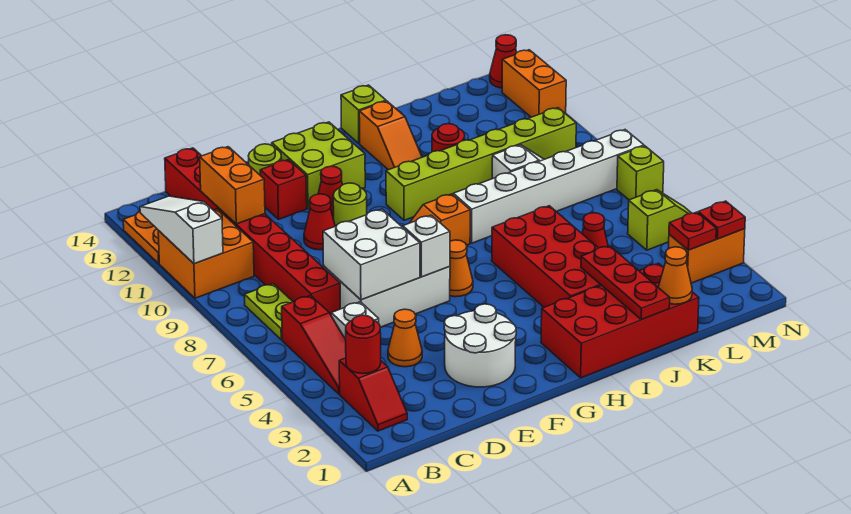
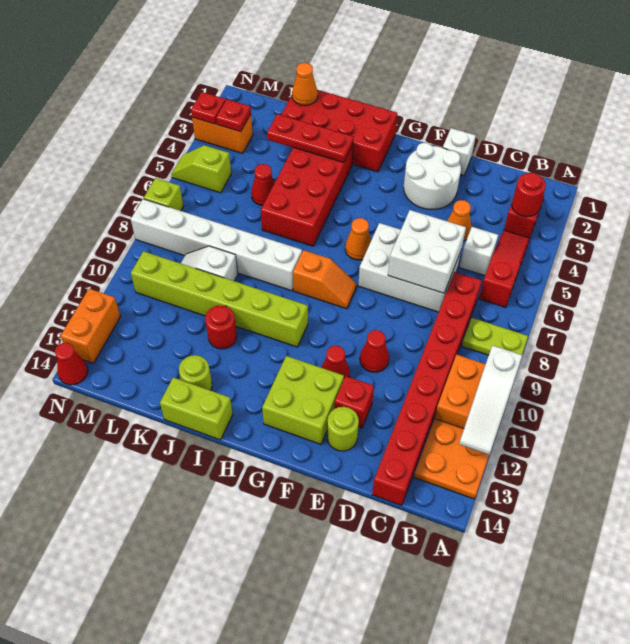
lime plate B7:B8 level 1 -> lime plate A8:B8 level 1
orange brick C11:C12 level 2 -> none
white brick F6 level 2 -> white brick E1 level 1
lime round brick F10 level 1 -> lime round brick J13 level 1
orange slope I12:I13 level 1 top 13 -> none
lime brick I14 level 1 -> lime brick I14:J14 level 1
red plate J1:J3 level 2 -> red plate I3:K3 level 2

